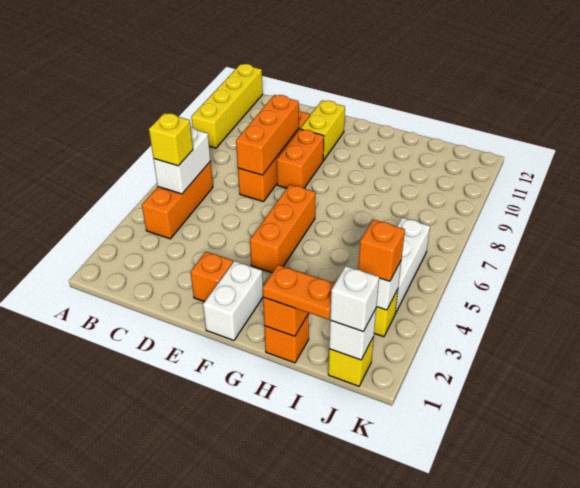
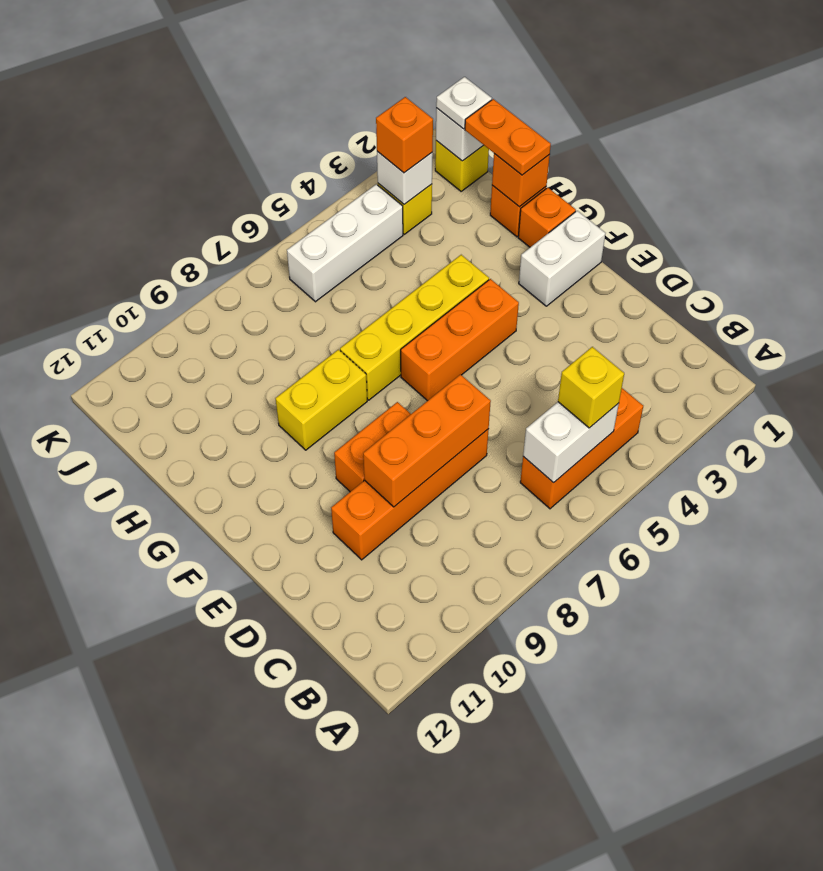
yellow brick A9:A12 level 1 -> yellow brick G4:G7 level 1
orange brick E2 level 1 -> orange brick G1 level 1
yellow brick E10:E11 level 1 -> yellow brick G8:G9 level 1
white brick J1 level 3 -> white plate J1 level 3

